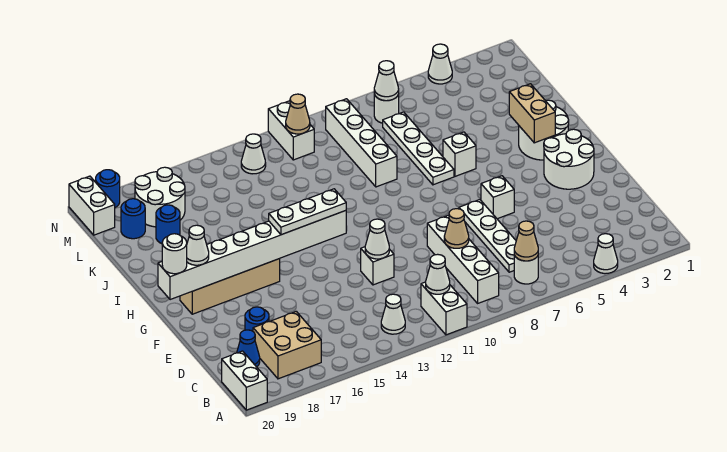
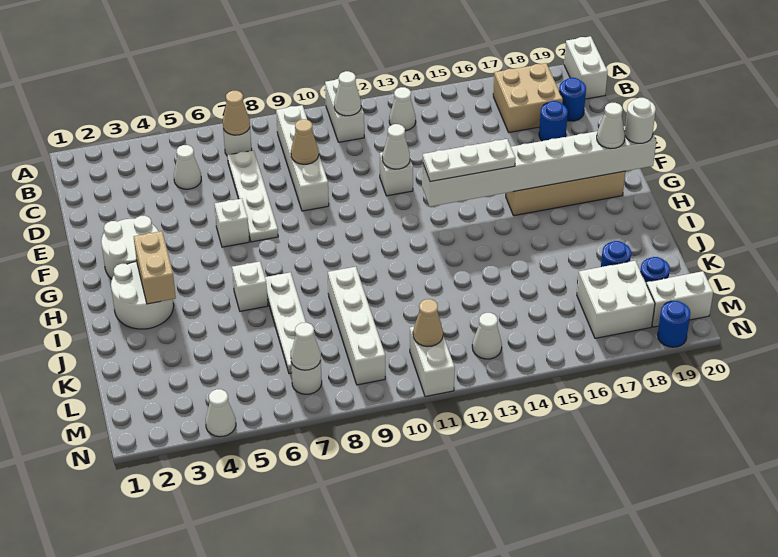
white cone A4 level 1 -> white cone C5 level 1
blue cone C19 level 1 -> blue round brick C19 level 1
white round brick L17:M18 level 1 -> white brick L17:M18 level 1
white brick M20:N20 level 1 -> white brick M19:M20 level 1

